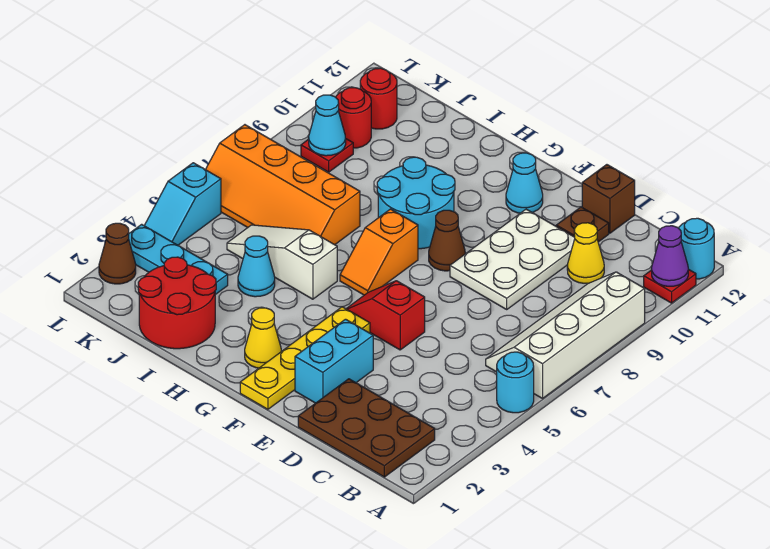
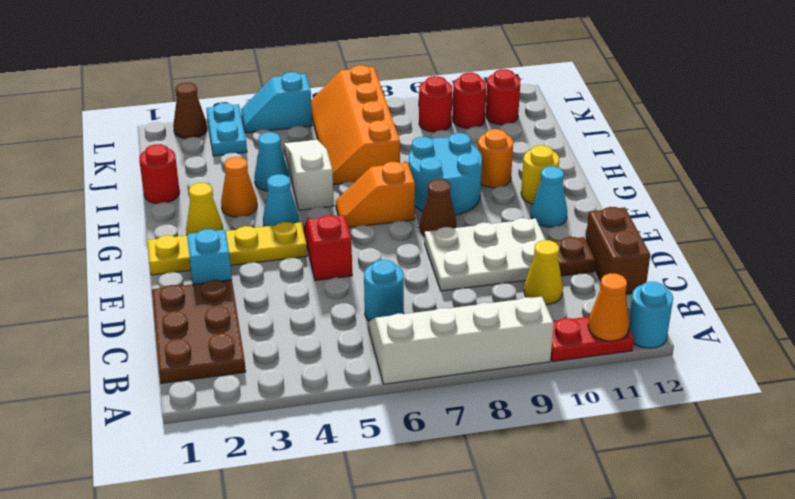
cyan round brick A5 level 1 -> cyan round brick C6 level 1
red plate A11 level 1 -> red plate A10:A11 level 1
purple cone A11 level 2 -> orange cone A11 level 2
brown brick D12 level 1 -> brown brick C12:D12 level 1
cyan brick E2:E3 level 1 -> cyan brick E2 level 1
none -> yellow round brick G11 level 1
none -> orange cone H3 level 1
none -> orange round brick H10 level 1
red round brick I1:J2 level 1 -> red round brick I1 level 1
cyan plate J3:L3 level 1 -> cyan plate K3:L3 level 1
red plate K9 level 1 -> red round brick K9 level 1
cyan cone K9 level 2 -> cyan cone G4 level 1

